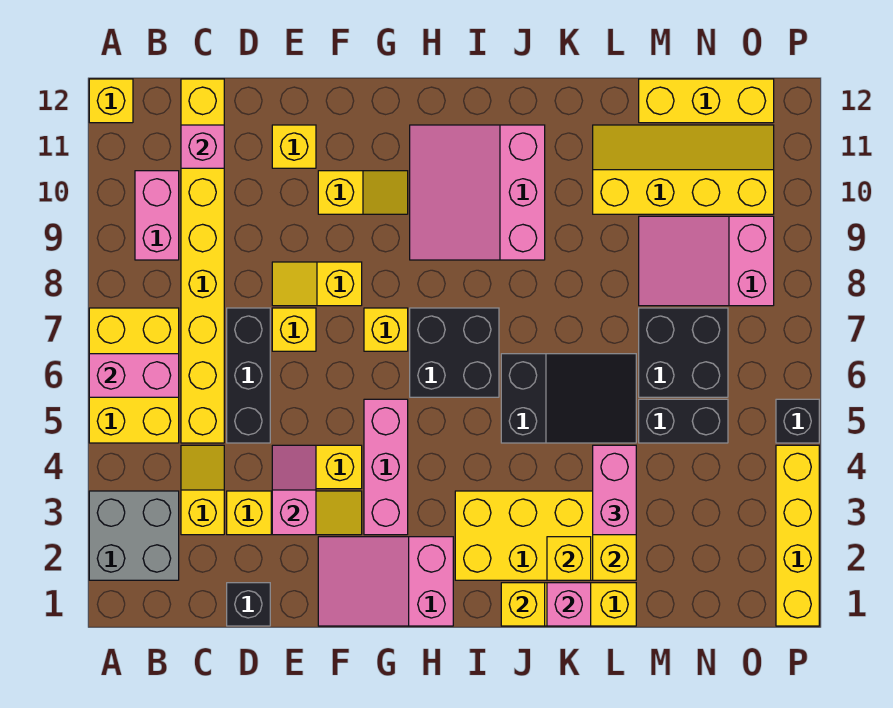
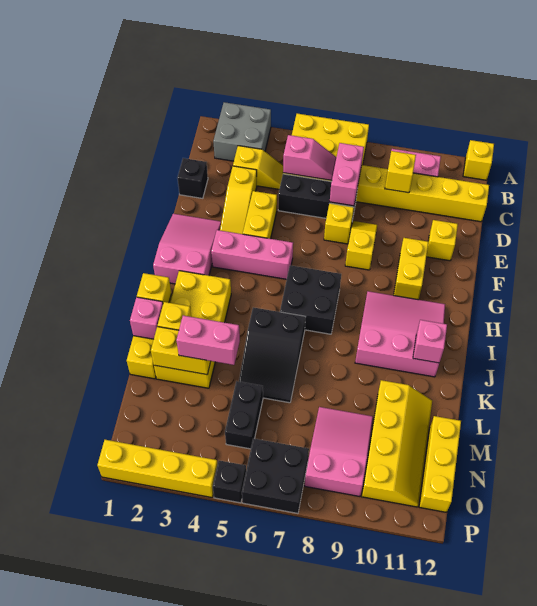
pink brick A6:B6 level 2 -> pink brick C7:D7 level 2
pink brick C11 level 2 -> pink brick J11 level 2
pink slope E3:E4 level 2 top 3 -> pink slope C5:C6 level 2 top 5
yellow slope F10:G10 level 1 top F -> yellow brick F10:G10 level 1
yellow brick G7 level 1 -> yellow brick C9 level 2
black brick M6:N7 level 1 -> black brick O6:P7 level 1

